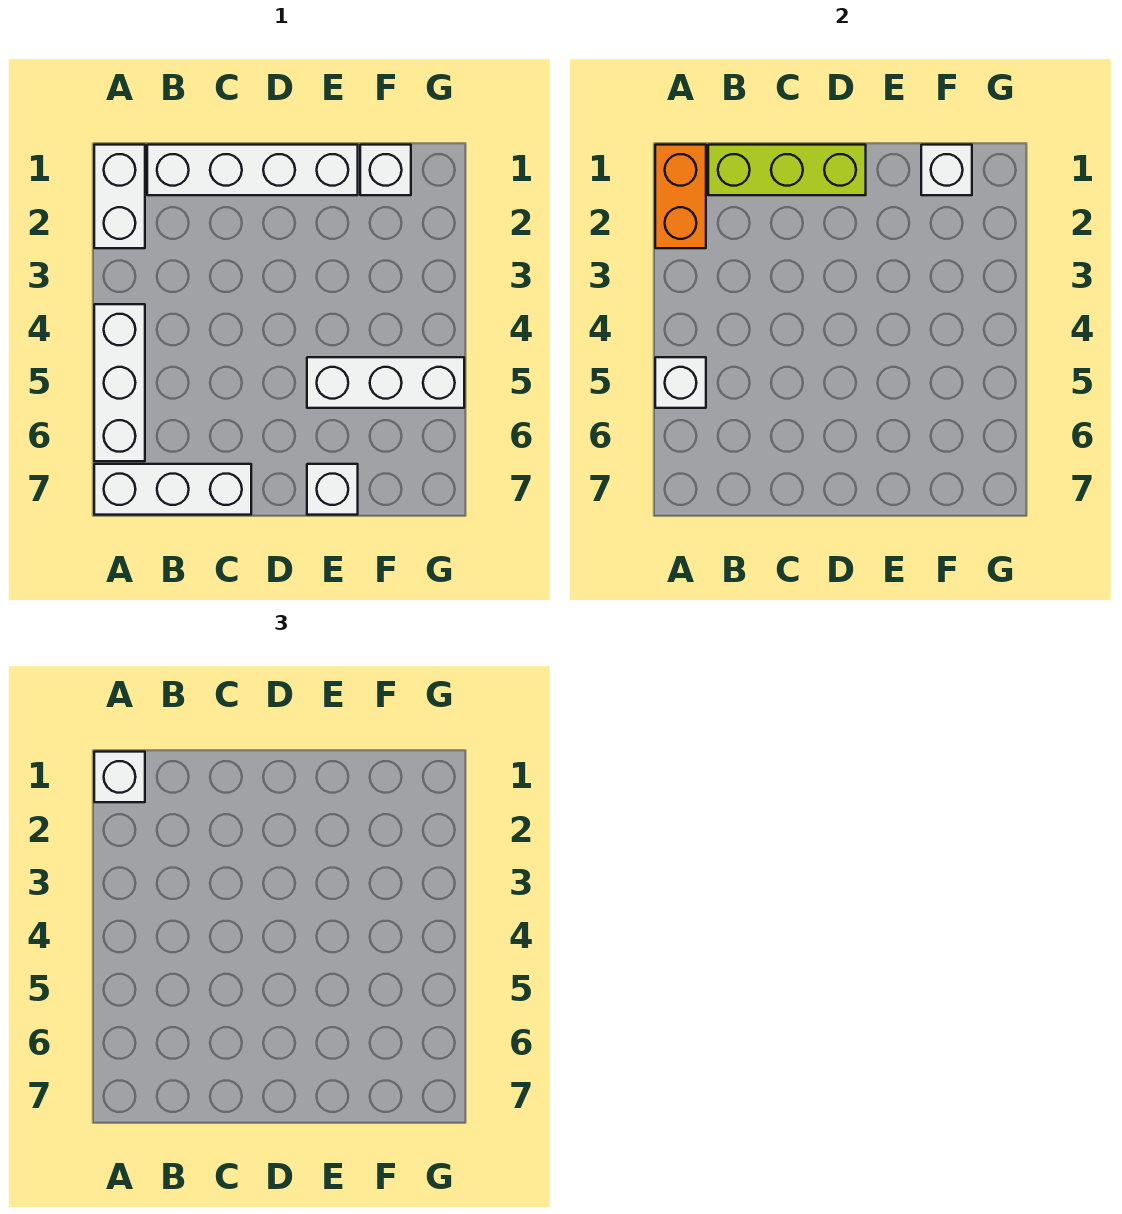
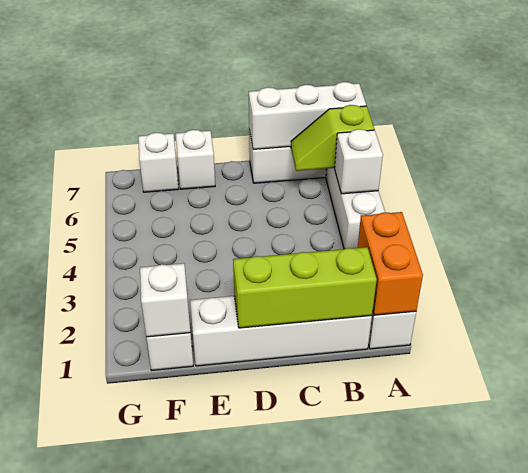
white brick A1 level 3 -> white brick F7 level 1
none -> lime slope A6:B6 level 2 top A
white brick E5:G5 level 1 -> white brick A7:C7 level 2

